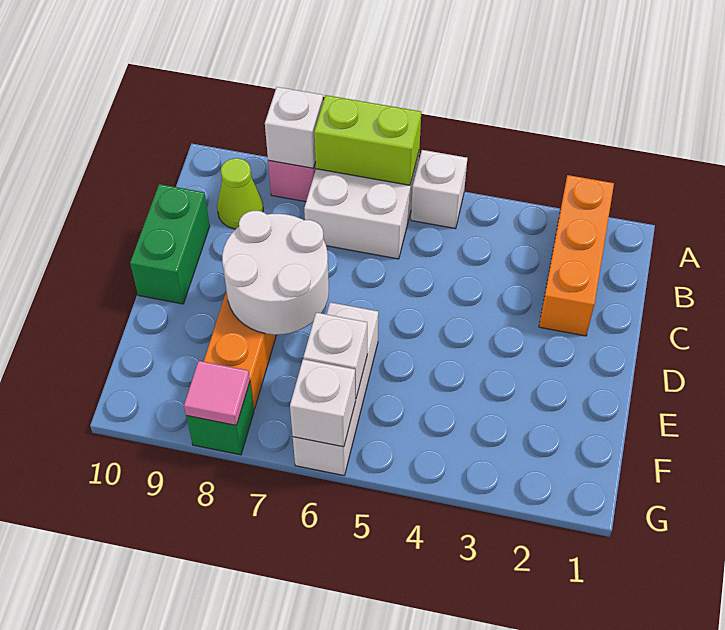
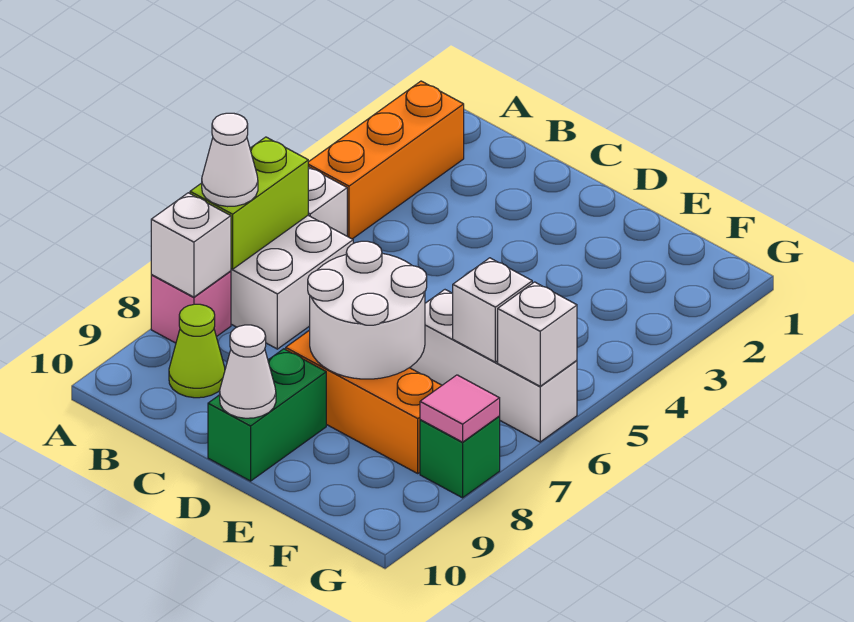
orange brick A2:C2 level 1 -> orange brick A2:A4 level 1
none -> white cone A7 level 3
green brick C10:D10 level 1 -> green brick D9:D10 level 1
none -> white cone D10 level 2

